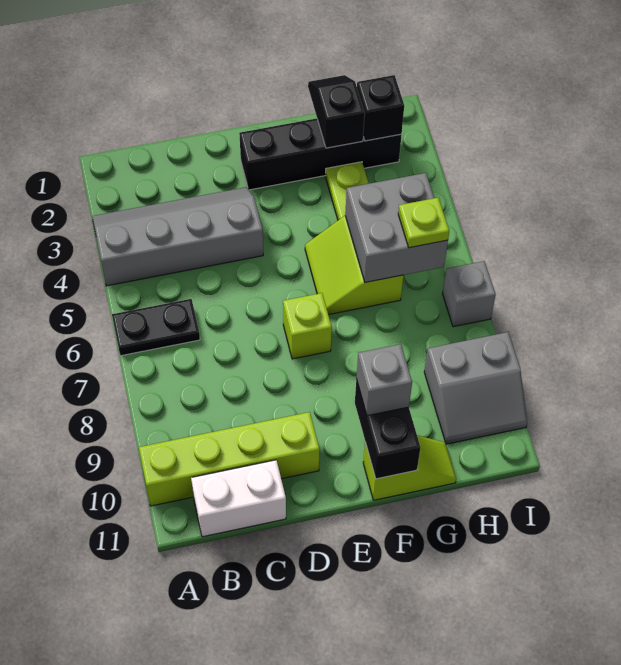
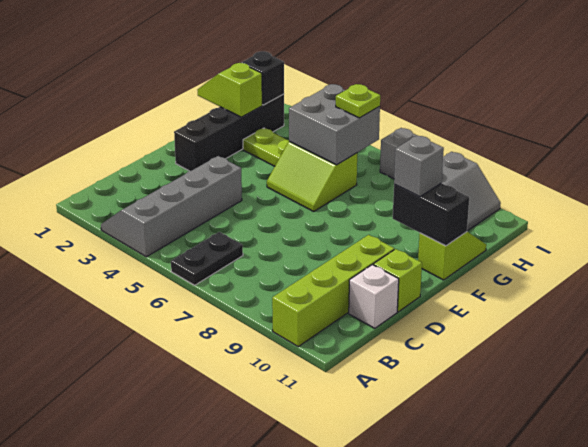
white brick B11:C11 level 1 -> white brick C11 level 1
lime brick E7 level 1 -> lime brick D11 level 1
black slope G1:G2 level 2 top 2 -> lime slope G1:G2 level 2 top 2

